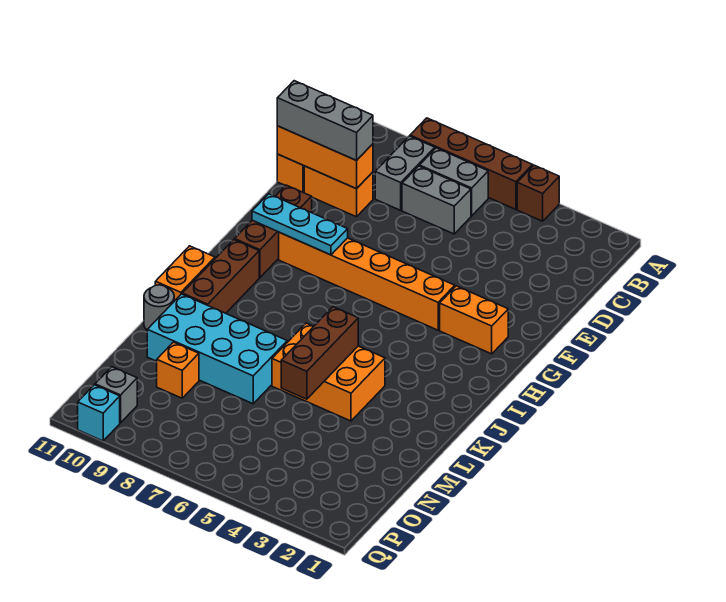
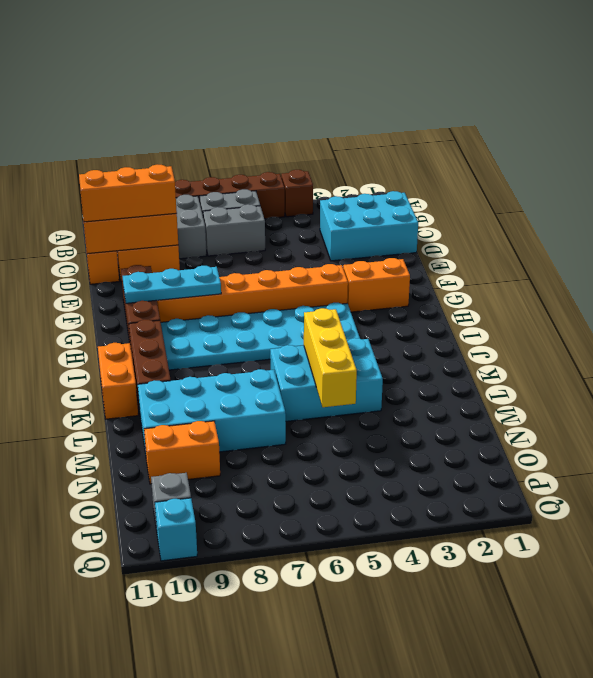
none -> cyan brick C1:D3 level 1
grey brick D9:D11 level 3 -> orange brick D9:D11 level 3
none -> cyan plate H4:I9 level 1
orange brick K4:L6 level 1 -> cyan brick K4:L6 level 1
brown brick K5:M5 level 2 -> yellow brick K5:M5 level 2
grey round brick L11 level 1 -> none
orange brick N9 level 1 -> orange brick N9:N10 level 1

